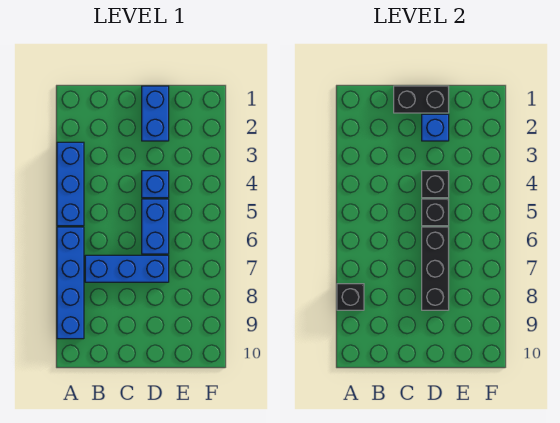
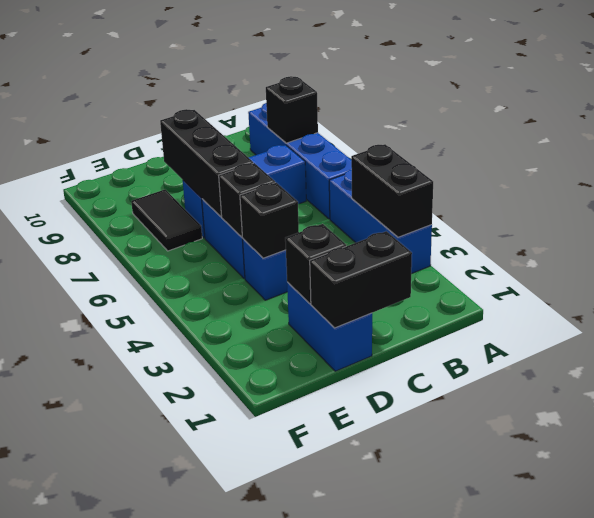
none -> black brick A3:A4 level 2
blue brick D2 level 2 -> black brick D2 level 2
none -> black tile E7:E8 level 1

